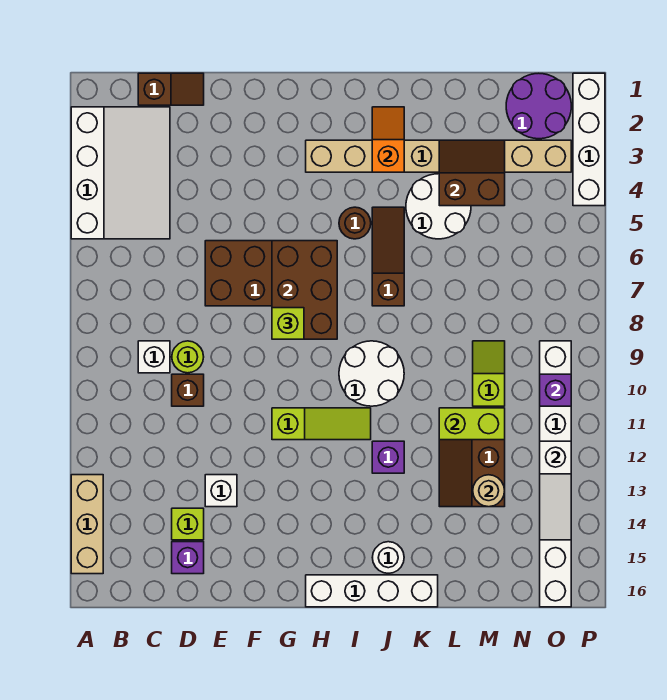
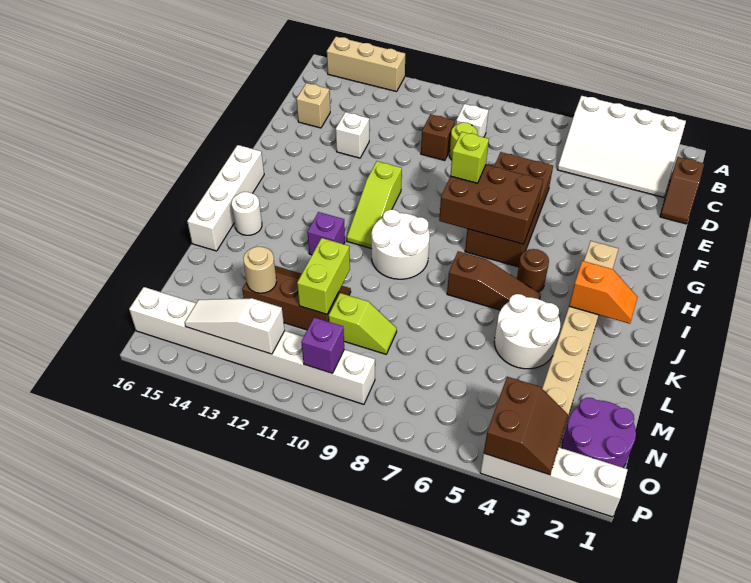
lime brick D14 level 1 -> none
purple brick D15 level 1 -> tan brick D15 level 1
brown slope L3:M4 level 2 top 4 -> brown slope O3:P4 level 2 top 4

